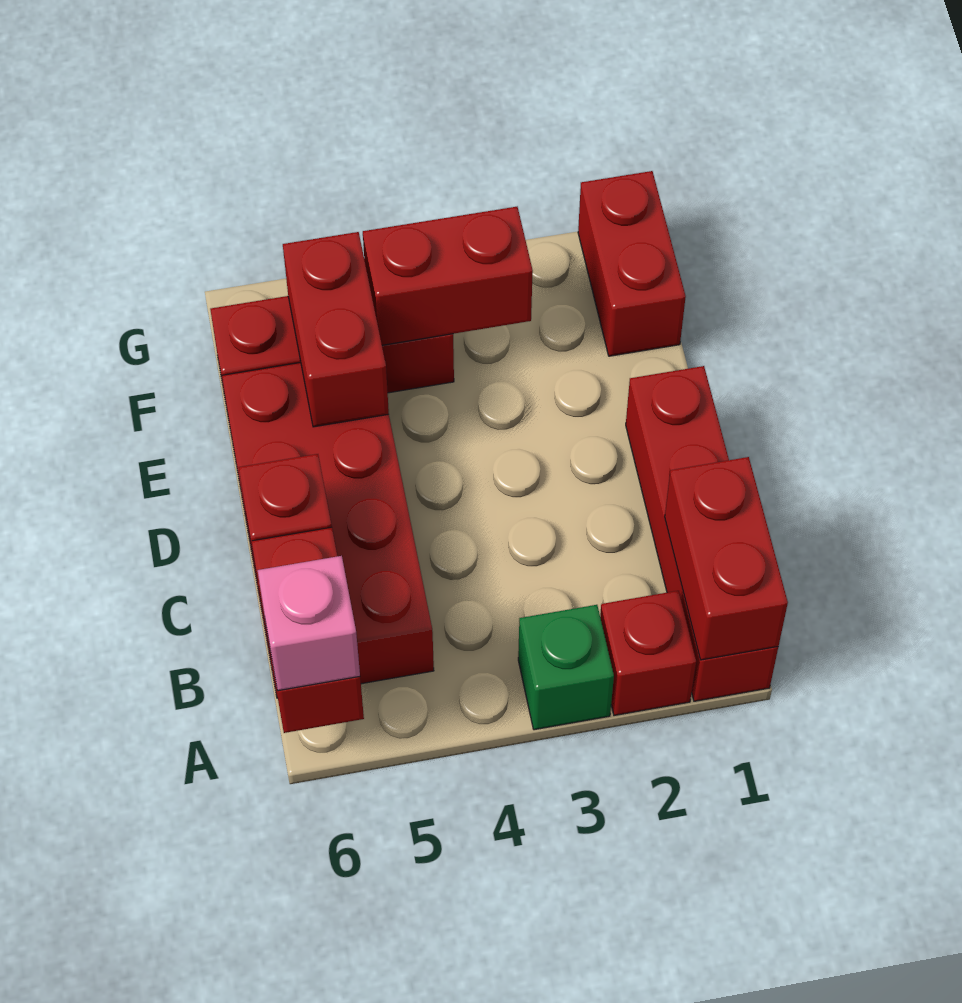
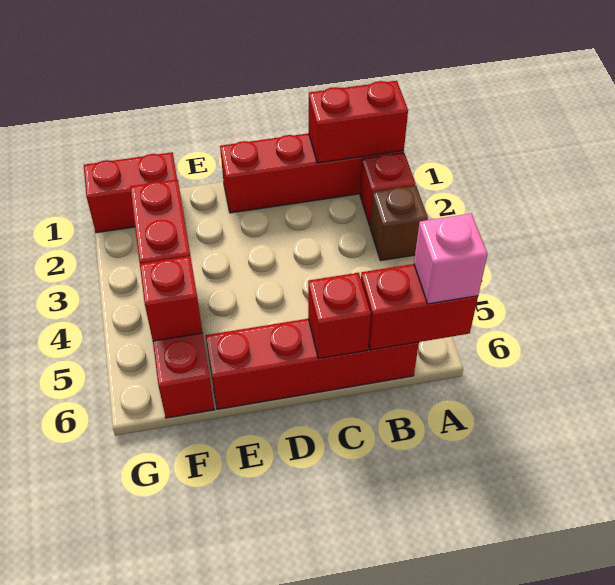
green brick A3 level 1 -> brown brick A3 level 1
red brick B5:E6 level 1 -> red brick B6:E6 level 1
red brick E5:F5 level 2 -> red brick F5 level 2

